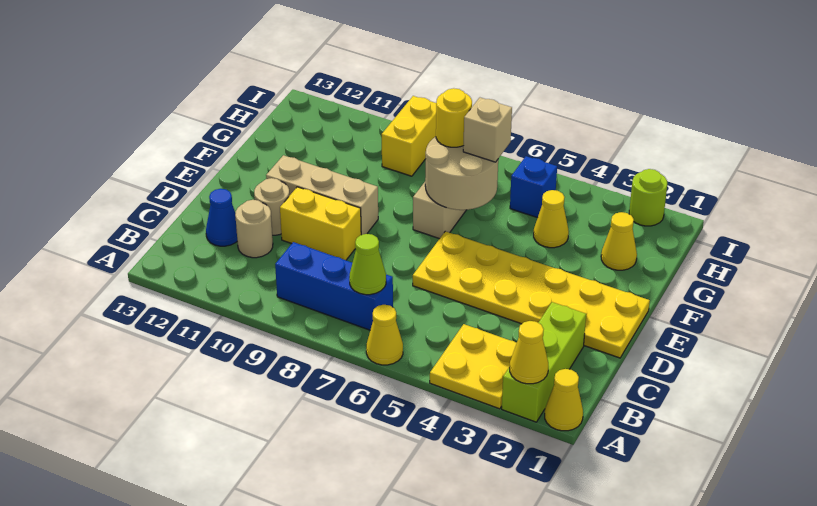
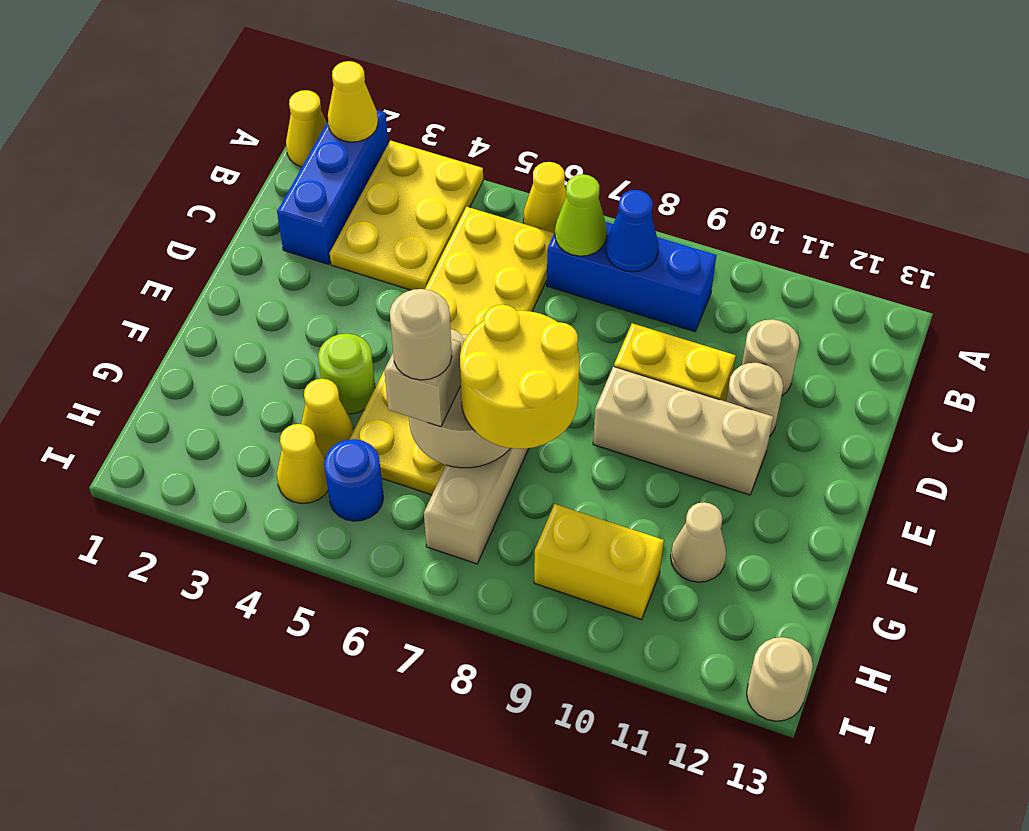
lime brick A2:C2 level 1 -> blue brick A2:C2 level 1
yellow plate A3:B4 level 1 -> yellow plate A3:C4 level 1
blue cone C12 level 1 -> blue cone B8 level 2
yellow plate D1:E6 level 1 -> yellow plate B5:G6 level 1
yellow cone G2 level 1 -> yellow cone H4 level 1
none -> tan round brick G6 level 4
yellow round brick G7 level 3 -> yellow round brick F7:G8 level 3
none -> tan cone G11 level 1
blue brick H5 level 1 -> blue round brick H5 level 1
yellow brick H9:I9 level 1 -> yellow brick H9:H10 level 1
lime round brick I2 level 1 -> lime round brick F4 level 1
none -> tan round brick I13 level 1

